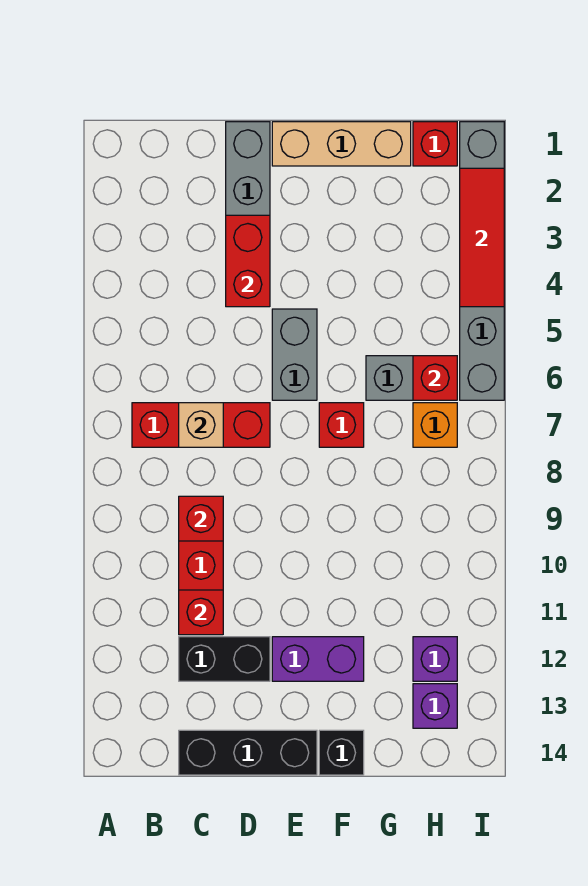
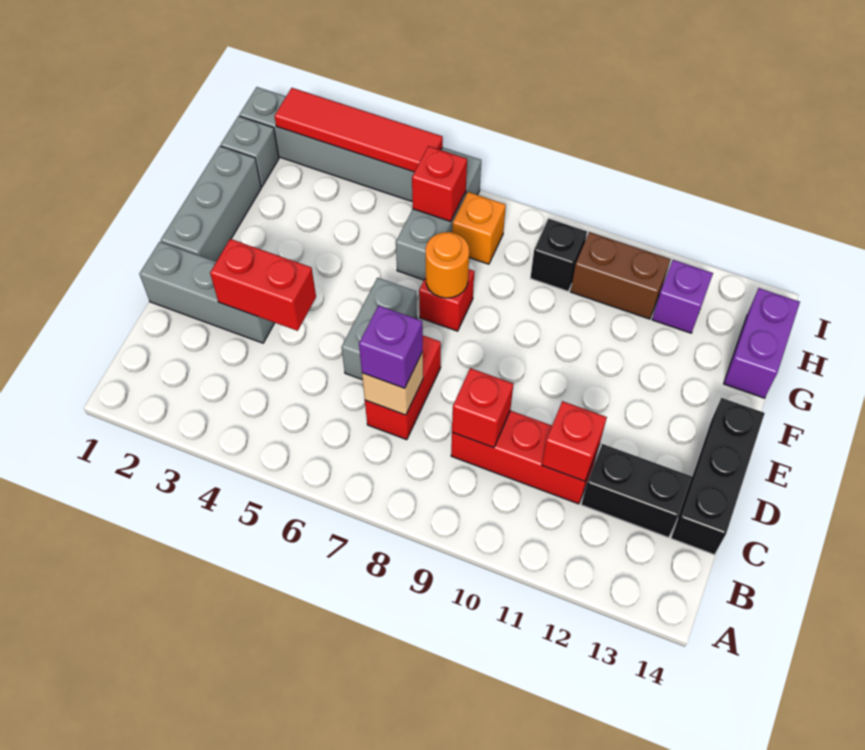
red brick B7:D7 level 1 -> red brick C7:D7 level 1
black brick C12:D12 level 1 -> black brick C12:C13 level 1
tan brick E1:G1 level 1 -> grey brick E1:G1 level 1
grey brick E5:E6 level 1 -> grey brick D6:E6 level 1
purple brick E12:F12 level 1 -> purple brick G14:H14 level 1
none -> orange round brick F7 level 2
black brick F14 level 1 -> black brick H9 level 1
red brick H1 level 1 -> grey brick H1 level 1
none -> brown brick H10:H11 level 1
purple brick H13 level 1 -> purple brick C7 level 3
red tile I2:I4 level 2 -> red tile I2:I5 level 2

